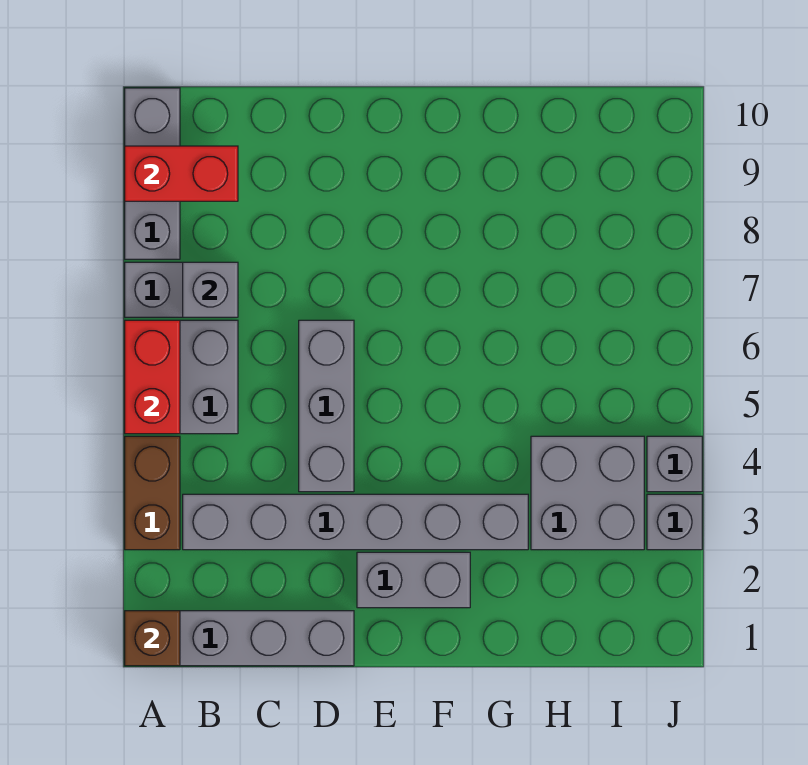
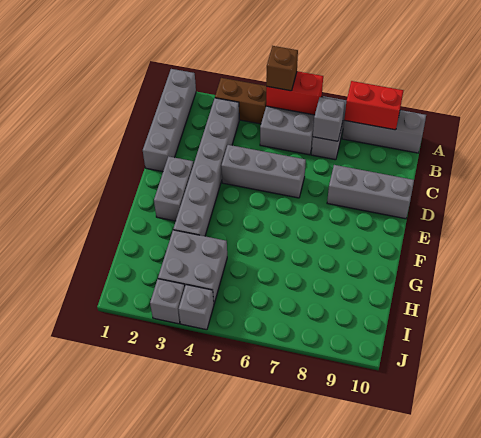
brown brick A1 level 2 -> brown brick A5 level 3
red brick A9:B9 level 2 -> red brick A8:A9 level 2
none -> grey brick D8:D10 level 1

